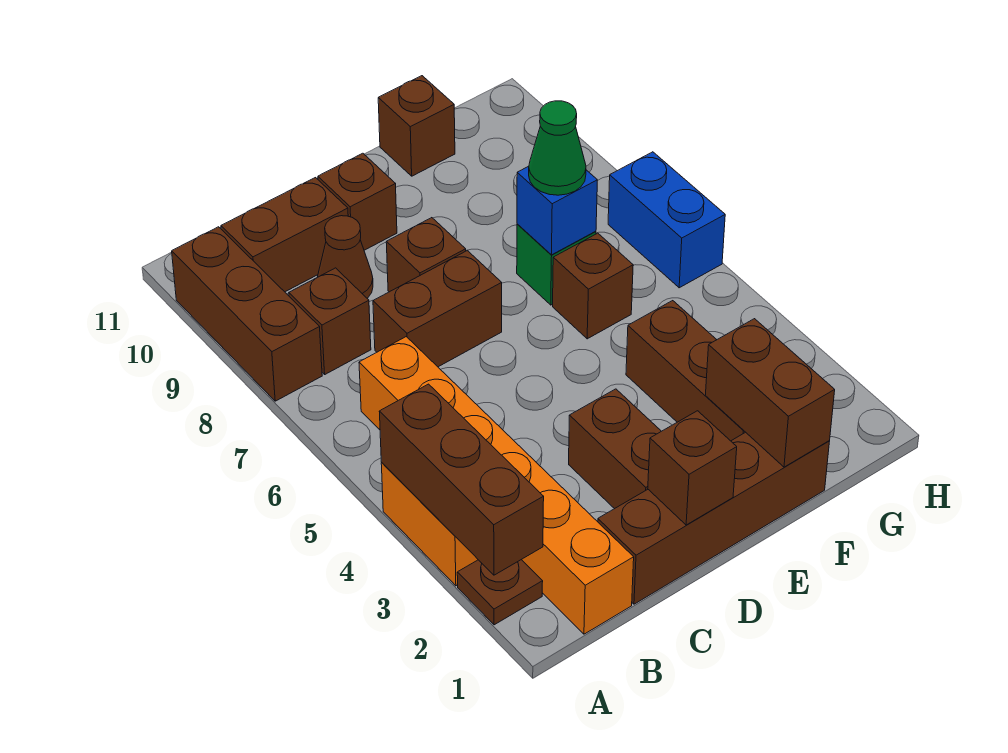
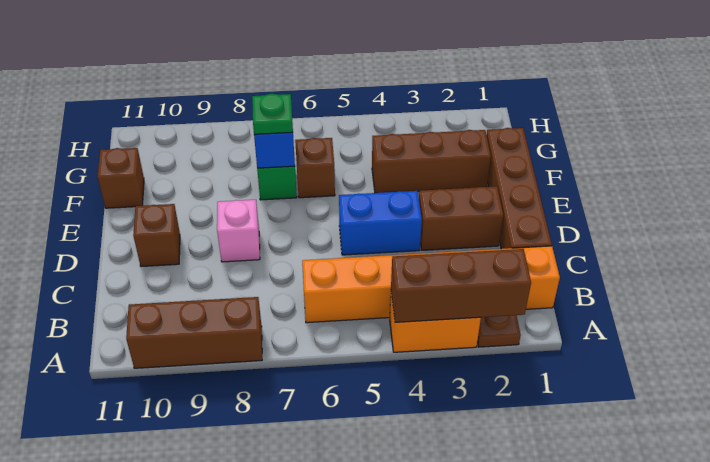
brown brick B8 level 1 -> none
brown brick B10:C10 level 1 -> none
brown brick C7:D7 level 1 -> none
brown cone C9 level 1 -> none
brown brick D1 level 2 -> none
brown brick D8 level 1 -> pink brick D8 level 1
brown brick F1:F2 level 2 -> none
green cone F7 level 3 -> green plate F7 level 3
blue brick H6:H7 level 1 -> blue brick D4:D5 level 1

